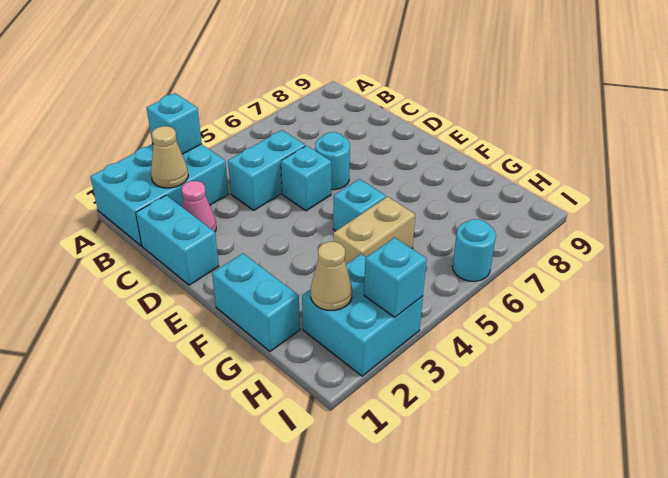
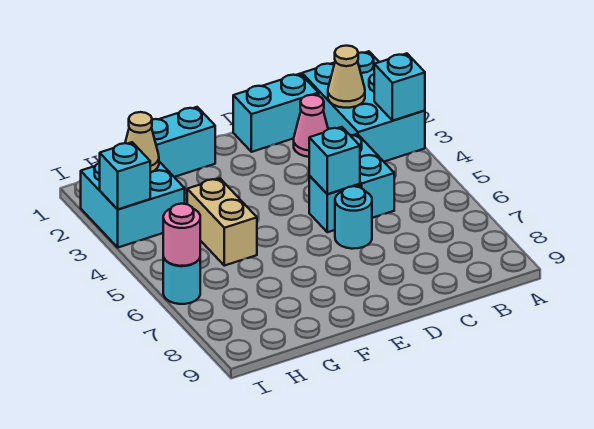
cyan brick F5 level 1 -> cyan brick D5 level 2
none -> pink round brick I6 level 2

